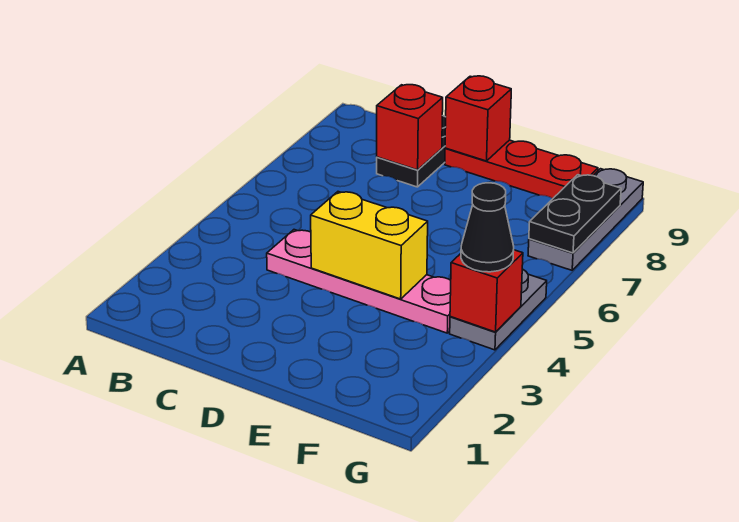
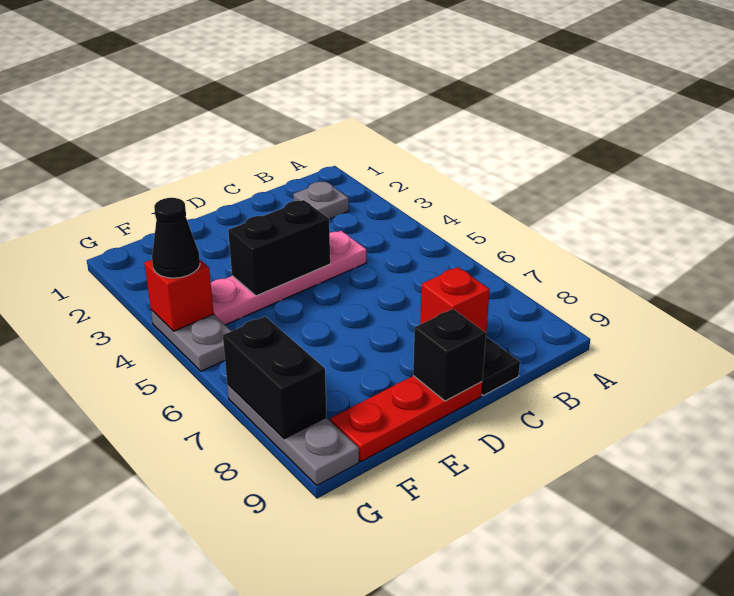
none -> grey plate B2 level 1
yellow brick D4:E4 level 2 -> black brick D4:E4 level 2
red brick D9 level 2 -> black brick D9 level 2
black plate G7:G8 level 2 -> black brick G7:G8 level 2

